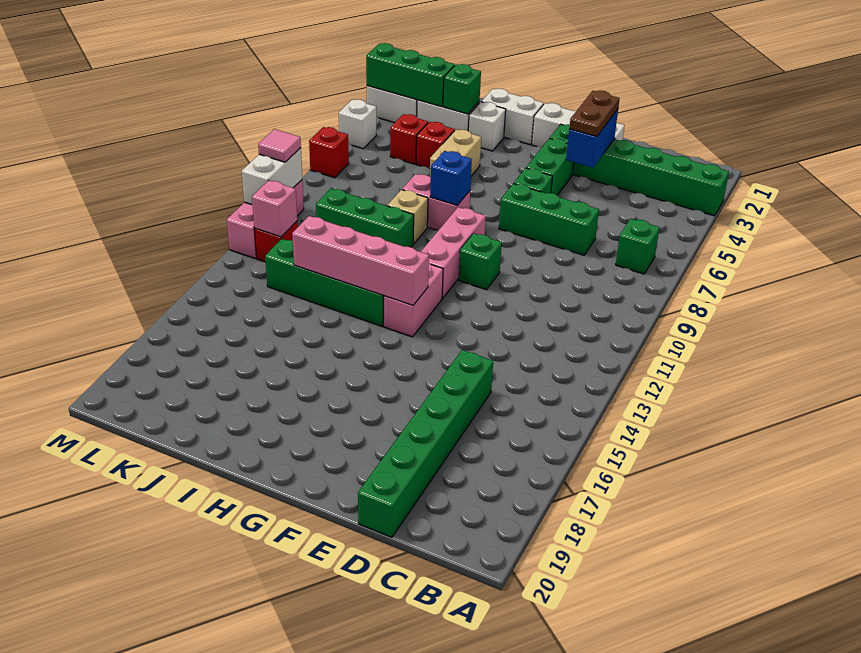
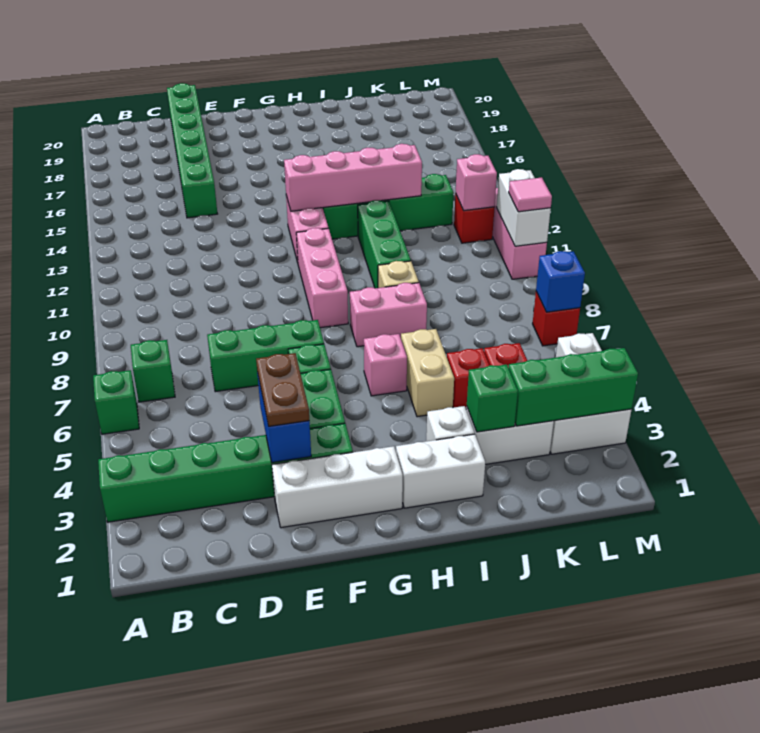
green brick F10 level 1 -> green brick A6 level 1
none -> pink brick H6 level 1
blue brick H8 level 2 -> blue brick M7 level 2
green brick I10:K10 level 1 -> green brick I10:I12 level 1

